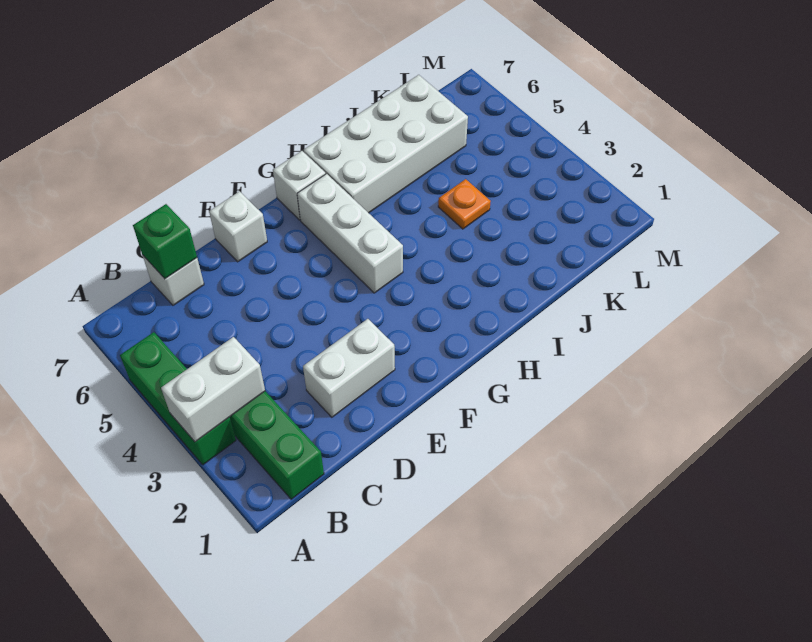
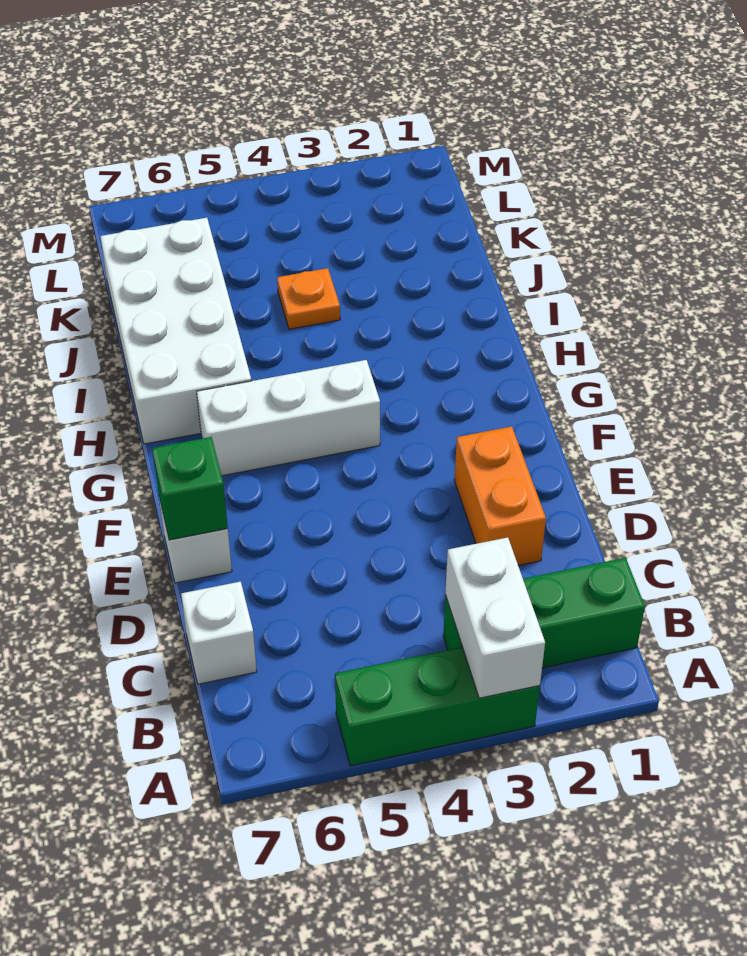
green brick C7 level 2 -> green brick E7 level 2
white brick D2:E2 level 1 -> orange brick D2:E2 level 1
white brick G7 level 1 -> none

